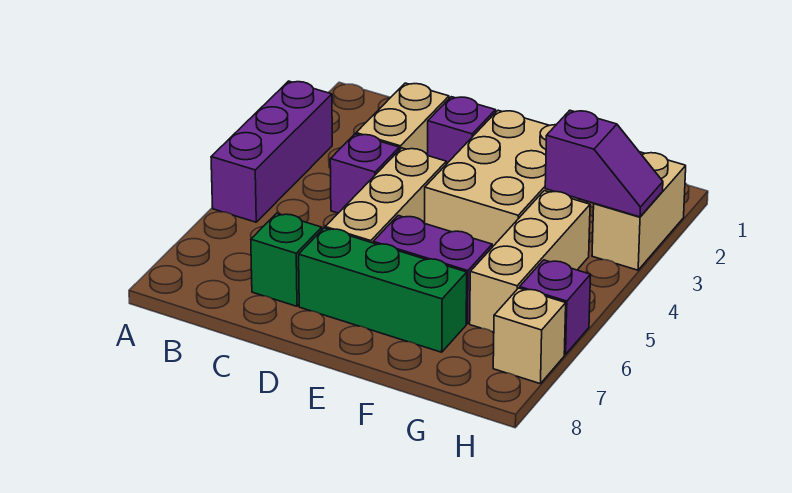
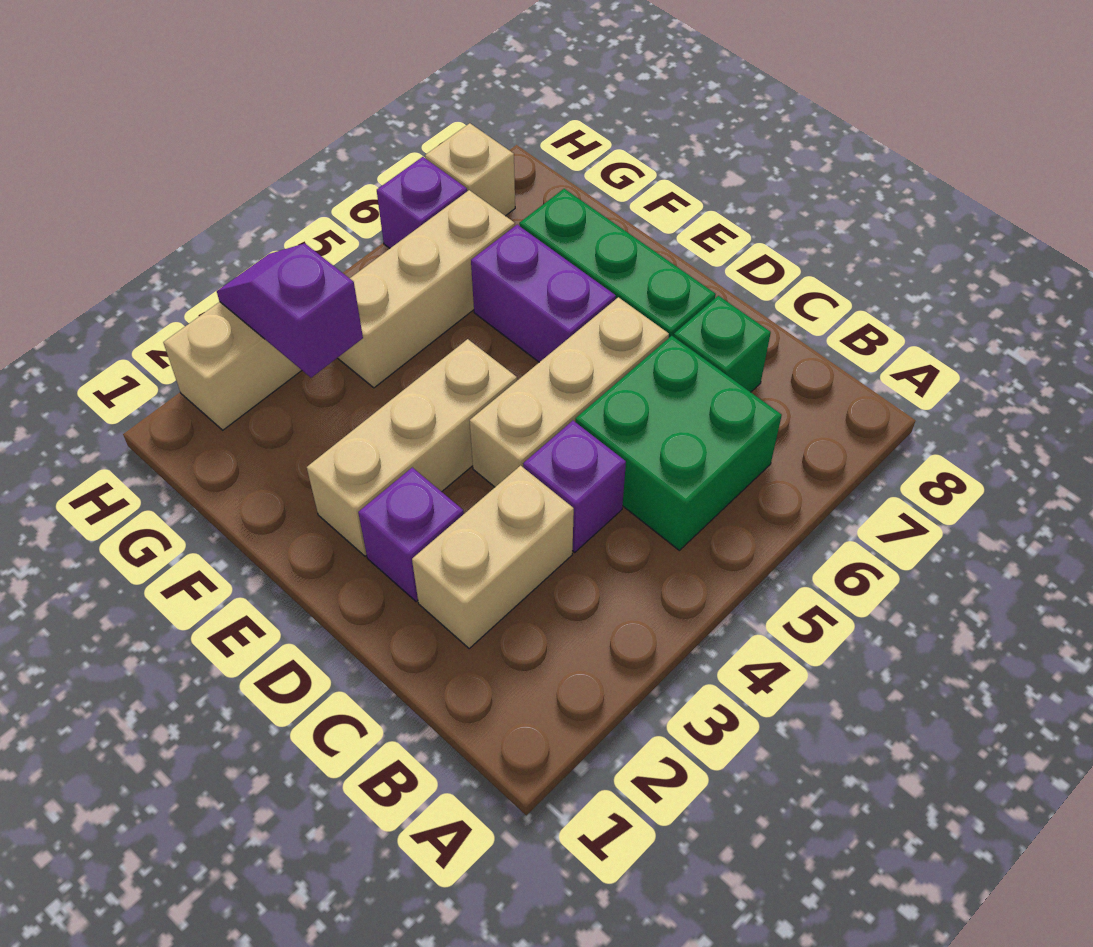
purple brick A3:A5 level 1 -> none
none -> green brick B5:C6 level 1
tan brick E2:F4 level 1 -> tan brick E2:E4 level 1

